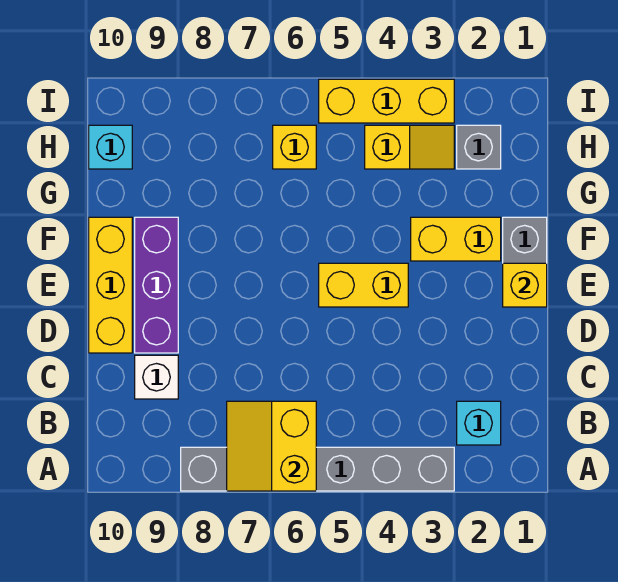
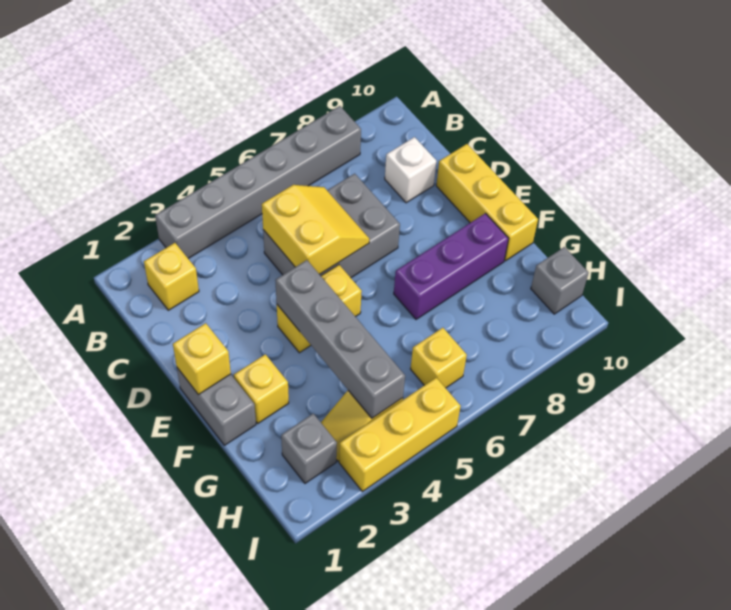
yellow slope A6:B7 level 2 top 6 -> yellow slope C5:D6 level 2 top 5
cyan brick B2 level 1 -> yellow brick B2 level 1
none -> grey brick C5:D7 level 1
purple brick D9:F9 level 1 -> purple brick F7:F9 level 1
none -> grey brick E4:H4 level 2
yellow brick F2:F3 level 1 -> yellow brick F2 level 1
cyan brick H10 level 1 -> grey brick H10 level 1

